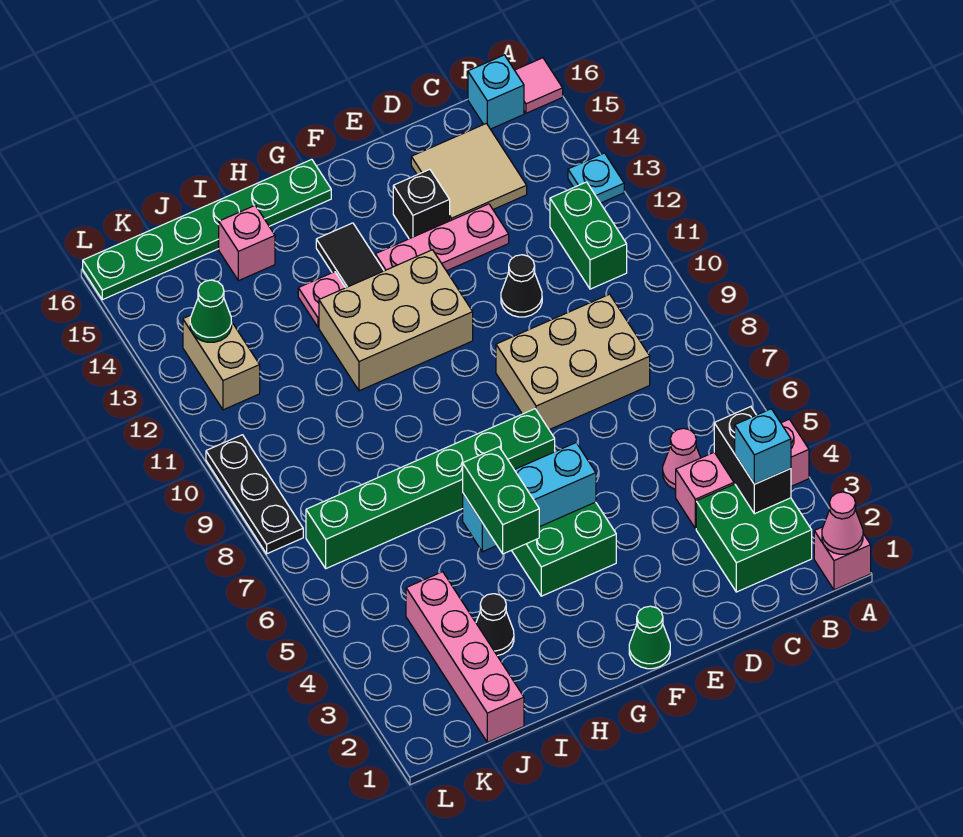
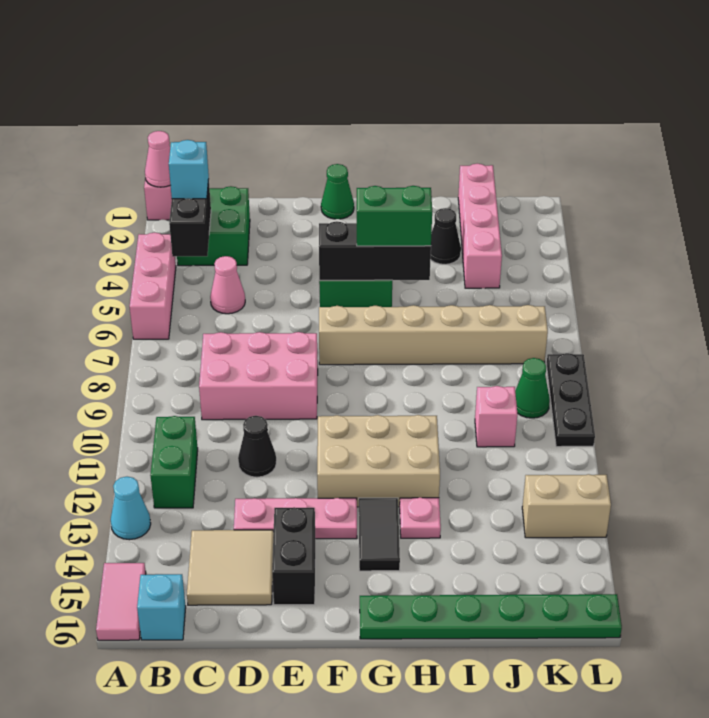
pink brick A4:C4 level 1 -> pink brick A4:A6 level 1
cyan plate A13 level 1 -> cyan cone A13 level 1
pink tile A16 level 1 -> pink tile A15:A16 level 1
tan brick C8:E9 level 1 -> pink brick C8:E9 level 1
black brick E14 level 1 -> black brick E14:E15 level 1
cyan brick F5:H5 level 2 -> black brick F5:H5 level 2
green brick F7:K7 level 1 -> tan brick F7:K7 level 1
green brick H4:H5 level 3 -> green brick G5:H5 level 3
pink brick I15 level 1 -> pink brick J10 level 1
tan brick K12:K13 level 1 -> tan brick K13:L13 level 1
green cone K13 level 2 -> green cone K9 level 1

